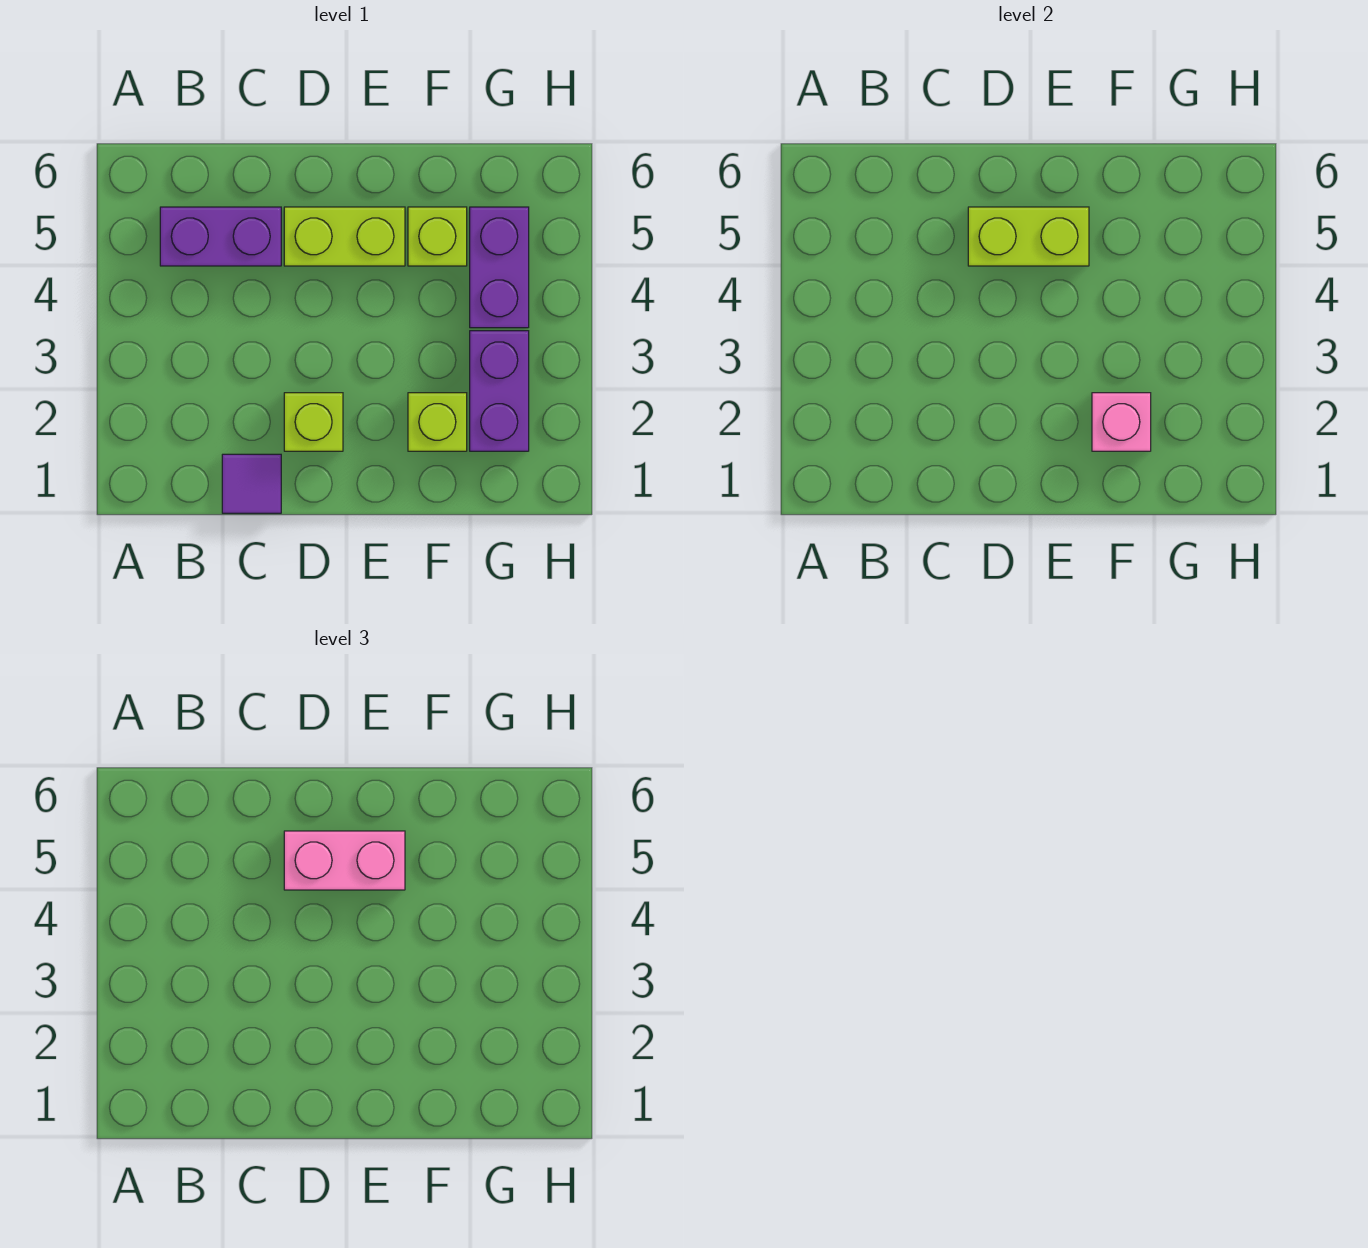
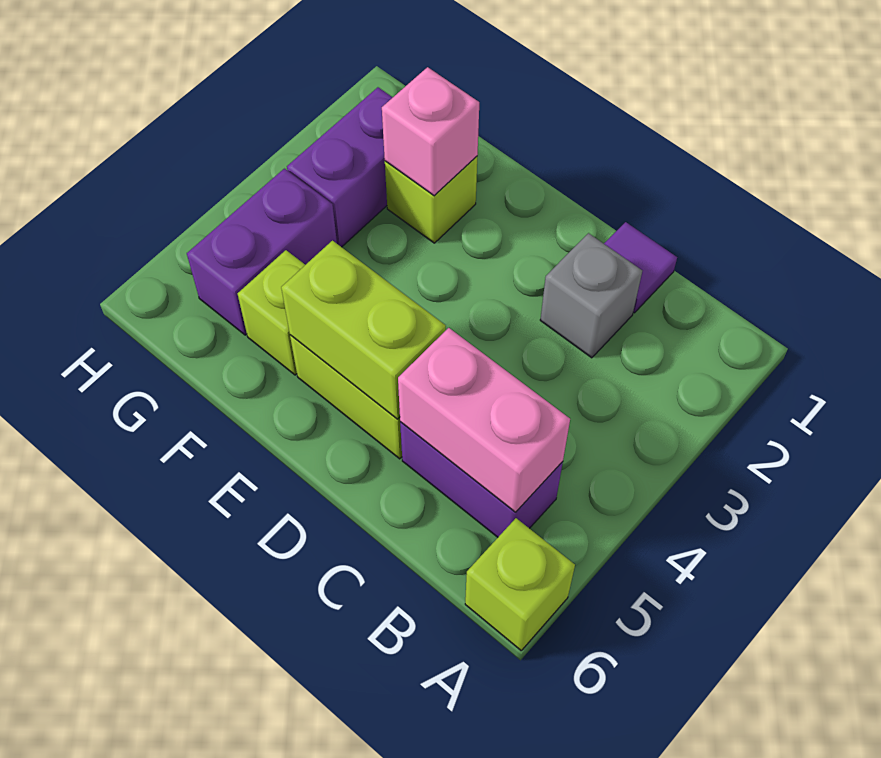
none -> grey brick C2 level 1
lime brick D2 level 1 -> lime brick A6 level 1
pink brick D5:E5 level 3 -> pink brick B5:C5 level 2

